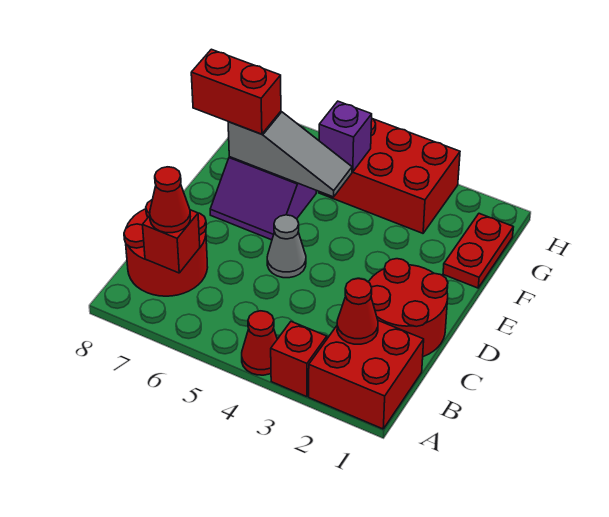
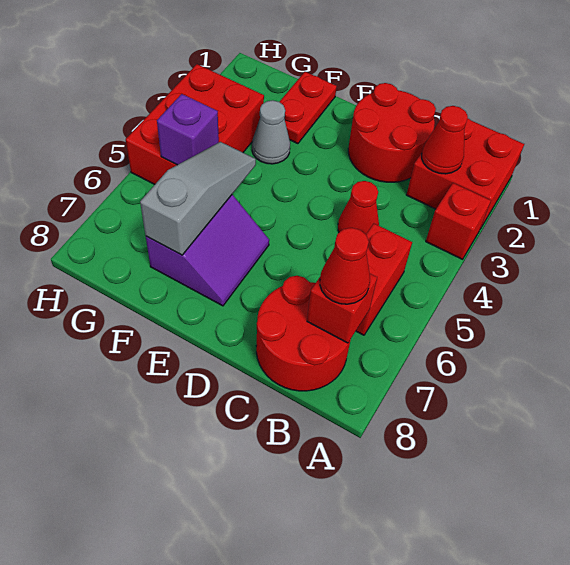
red cone A4 level 1 -> red cone C4 level 1
grey cone D5 level 1 -> grey cone F3 level 1
red plate F1:G1 level 1 -> red plate F1:F2 level 1
red brick F7:F8 level 3 -> red brick B5:B6 level 1

